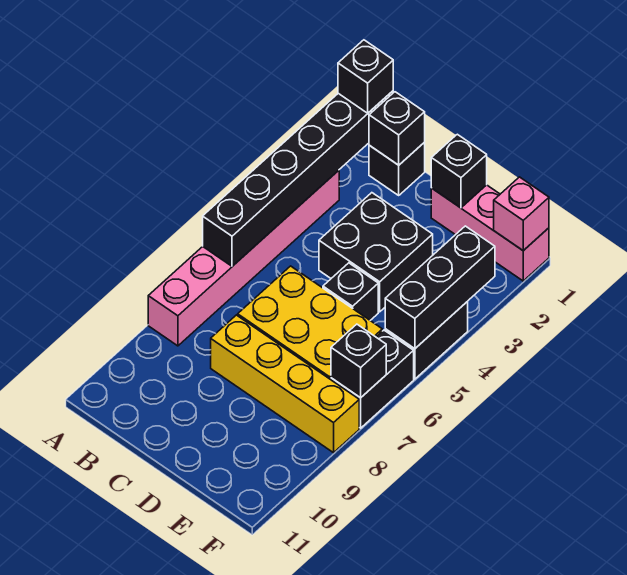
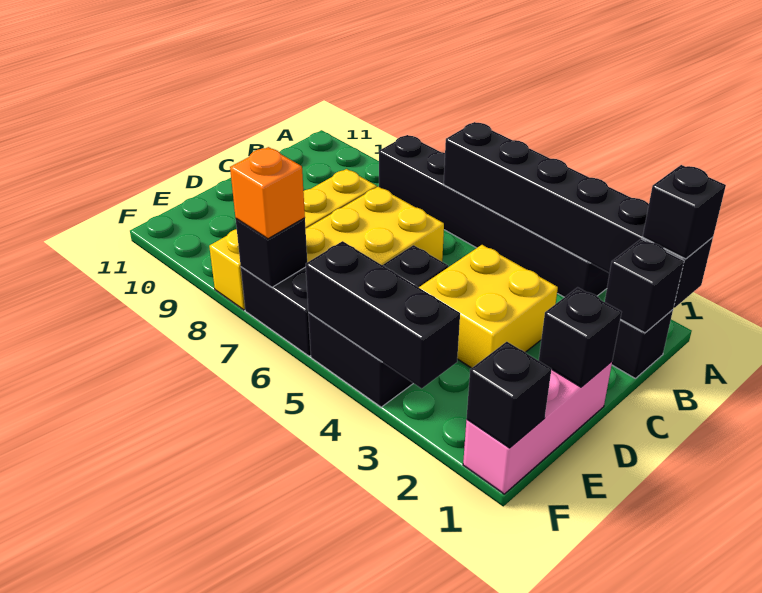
pink brick A3:A8 level 1 -> black brick A3:A8 level 1
black brick C3:D4 level 1 -> yellow brick C3:D4 level 1
pink brick F1 level 2 -> black brick F1 level 2
none -> orange brick F7 level 3

